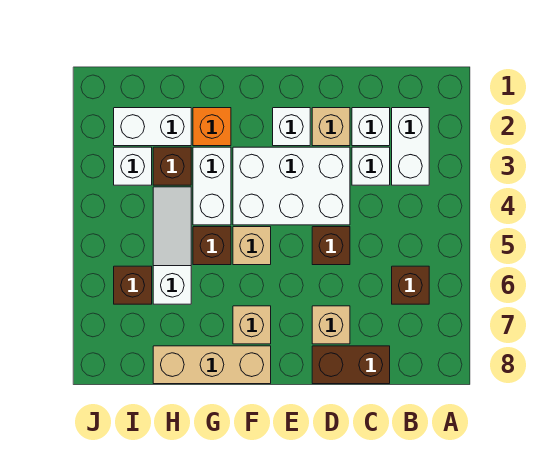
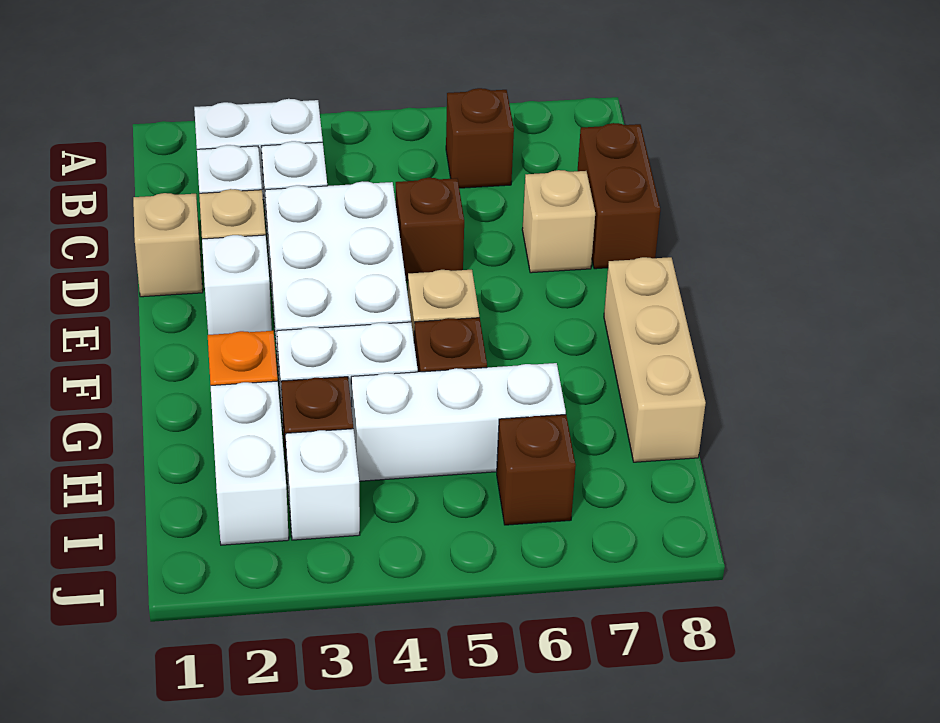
tan brick F7 level 1 -> tan brick D1 level 1
white slope H4:H6 level 1 top 6 -> white brick H4:H6 level 1

